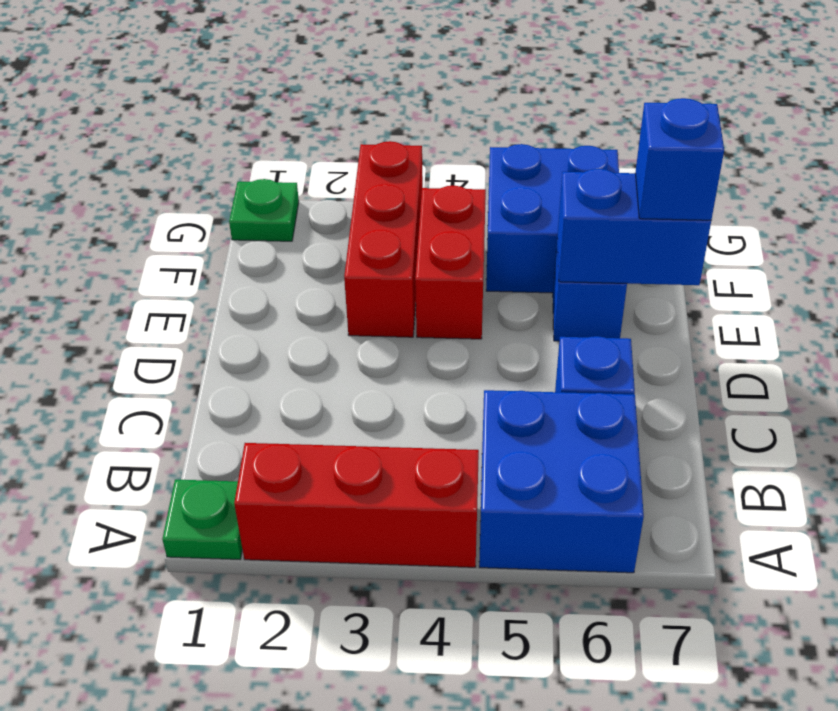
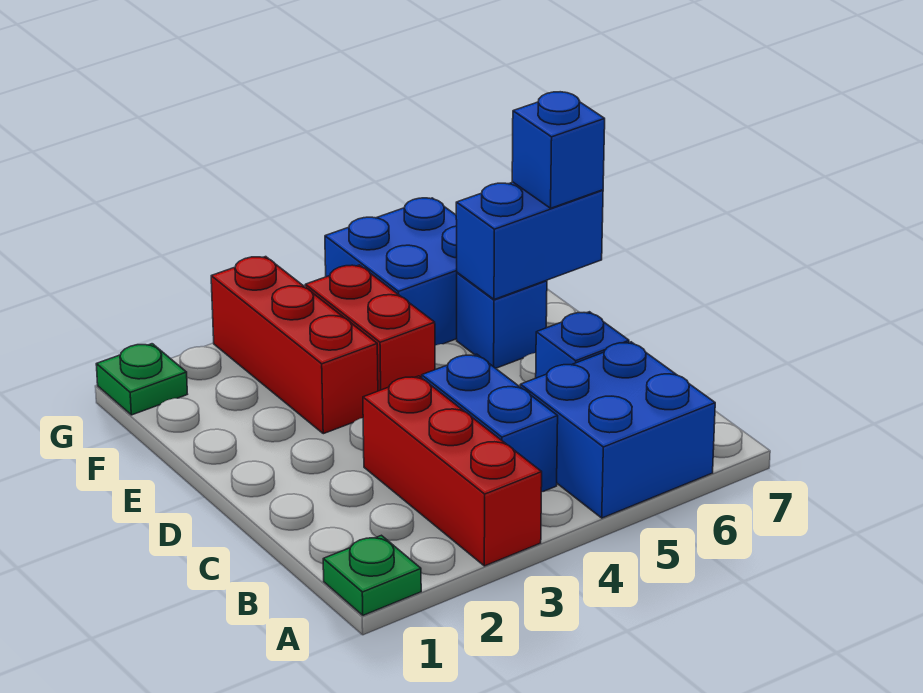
red brick A2:A4 level 1 -> red brick A3:C3 level 1
none -> blue brick B4:C4 level 1

